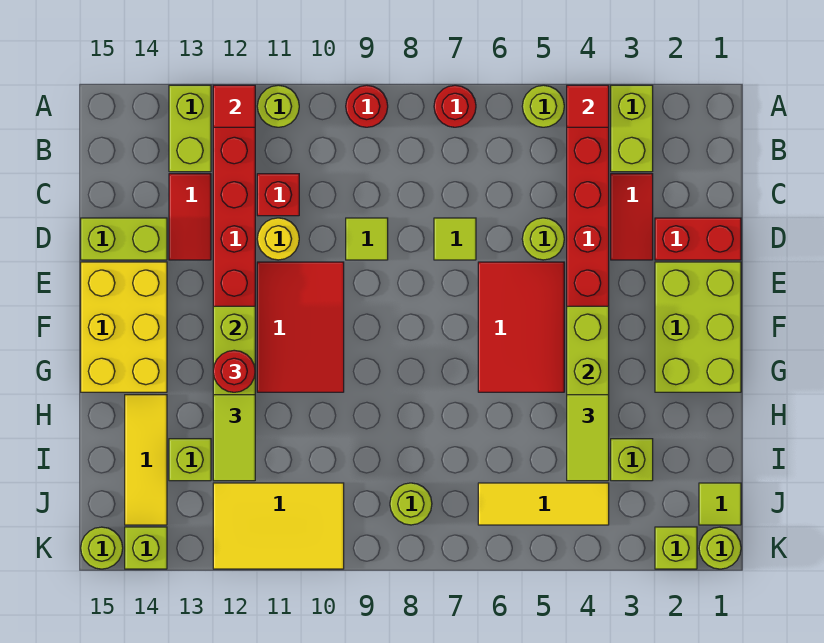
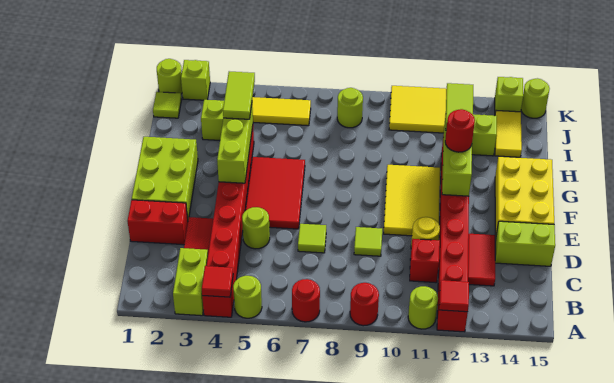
lime brick A13:B13 level 1 -> none
red tile E10:G11 level 1 -> yellow tile E10:G11 level 1
yellow tile H14:J14 level 1 -> yellow tile I14:J14 level 1

